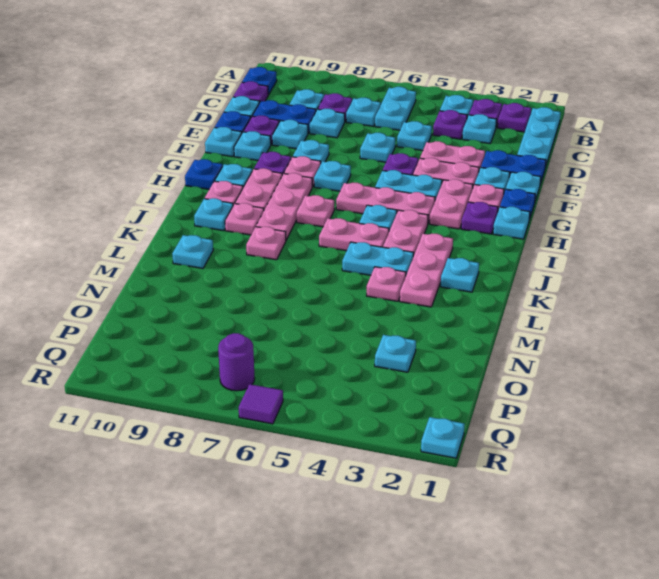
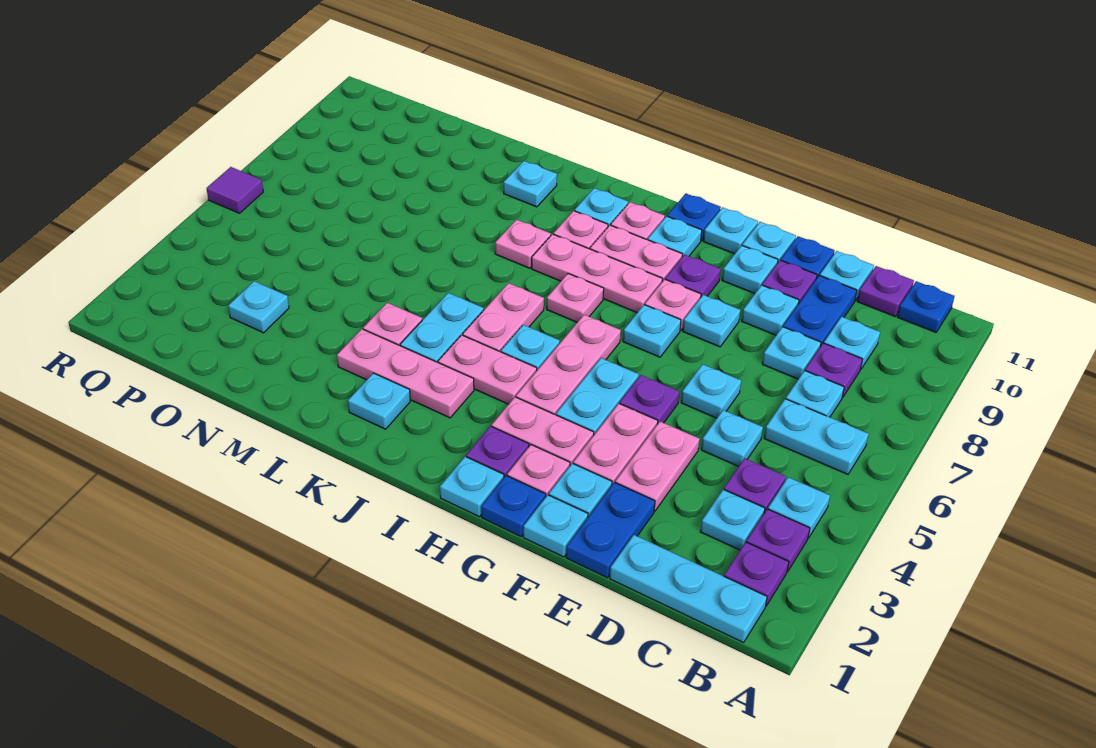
purple round brick Q7 level 1 -> none
cyan plate R1 level 1 -> cyan plate G11 level 1

